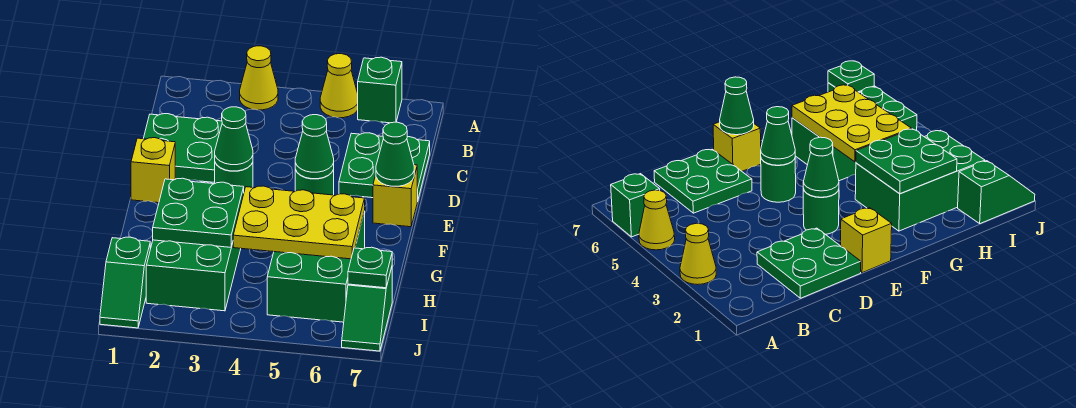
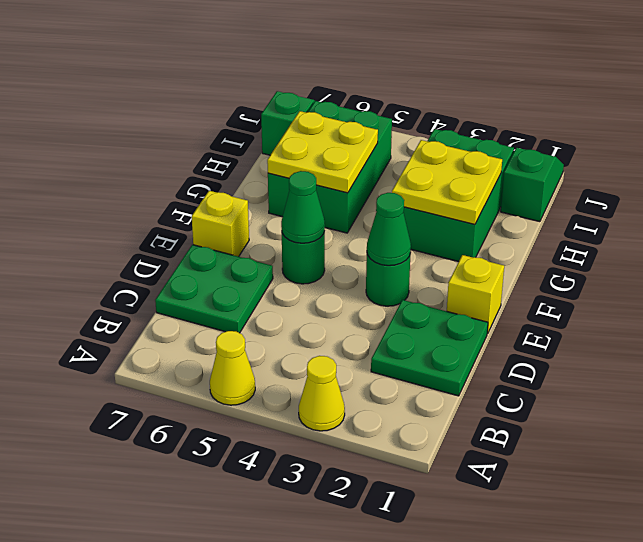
green brick A6 level 1 -> none
green cone E7 level 2 -> none
green plate G2:H3 level 2 -> yellow plate G2:H3 level 2
yellow plate G4:H6 level 2 -> yellow plate G5:H6 level 2
green plate I7 level 2 -> none

